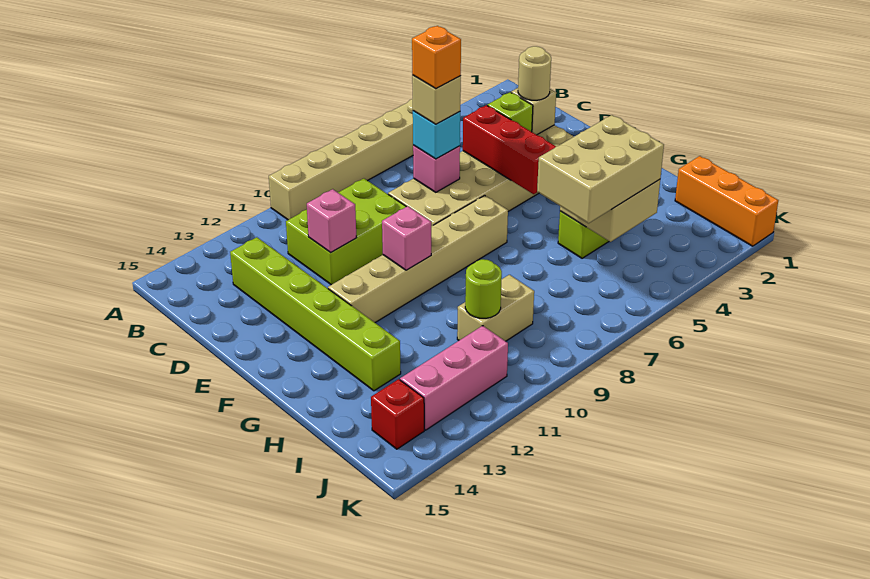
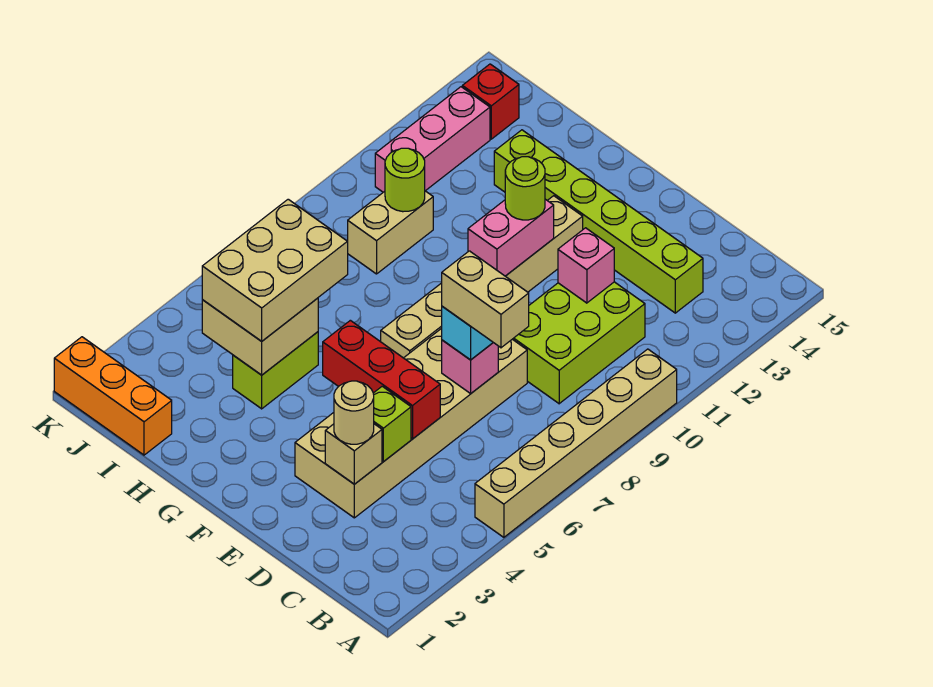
tan brick D7 level 4 -> tan brick C7:D7 level 4
orange brick D7 level 5 -> none
pink brick F10 level 2 -> pink brick F10:F11 level 2
none -> lime round brick F11 level 3

